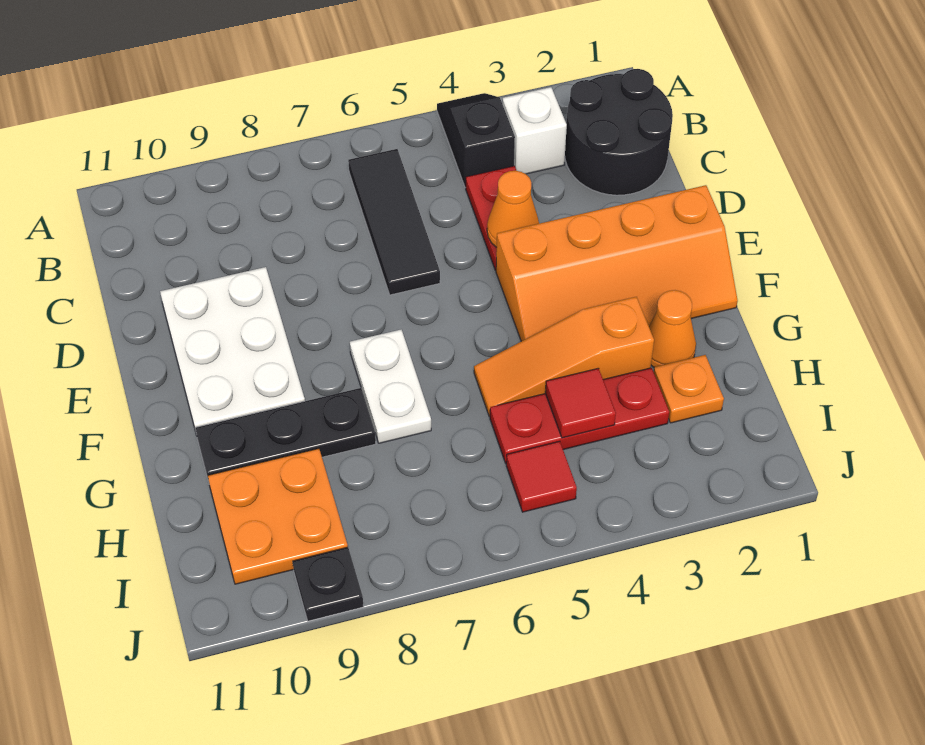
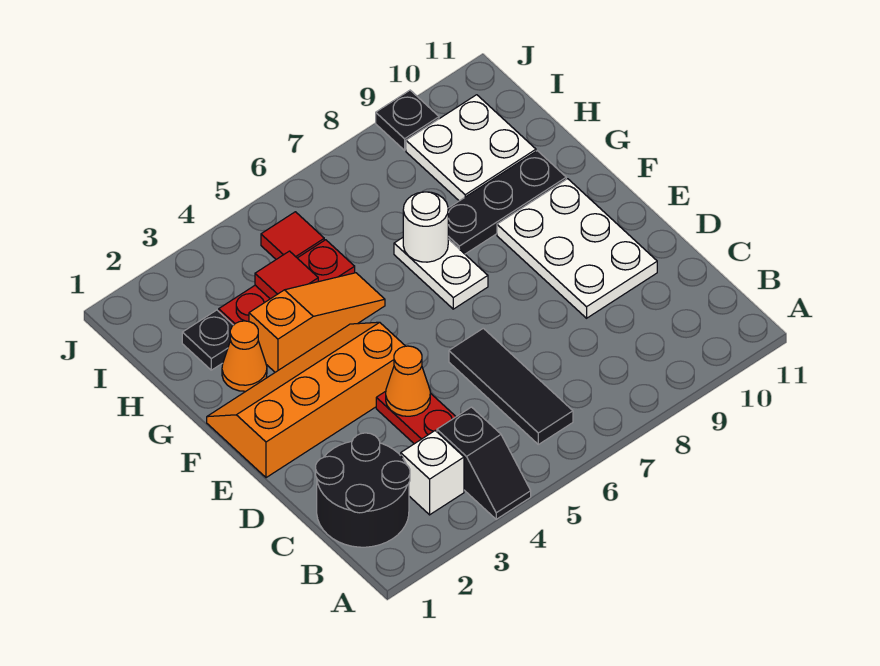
none -> white round brick G7 level 2
orange plate H2 level 1 -> black plate H2 level 1
orange plate H9:I10 level 1 -> white plate H9:I10 level 1

